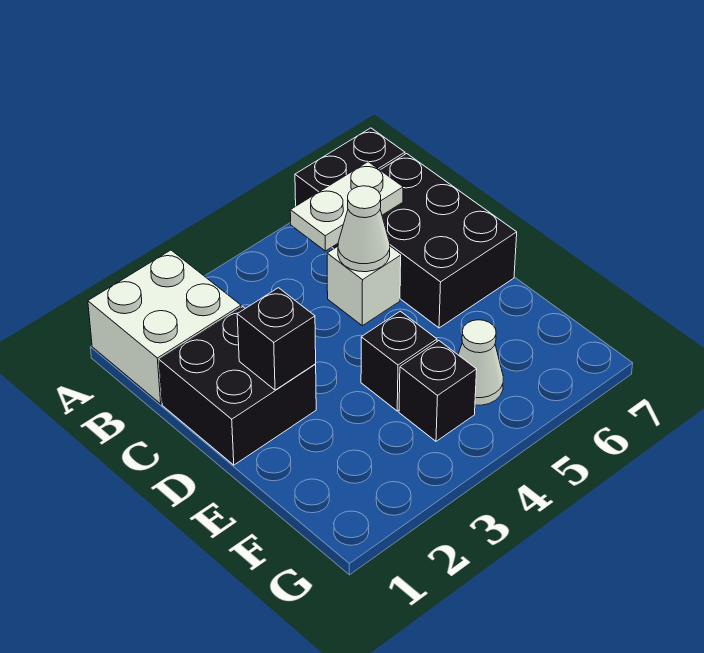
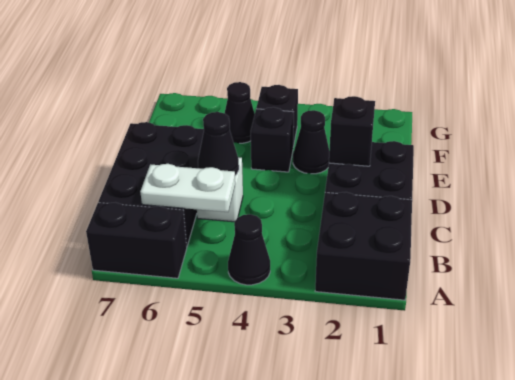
white brick A1:B2 level 1 -> black brick A1:B2 level 1
none -> black cone A4 level 1
white cone C5 level 2 -> black cone C5 level 2
none -> black cone E3 level 1
white cone F5 level 1 -> black cone F5 level 1

